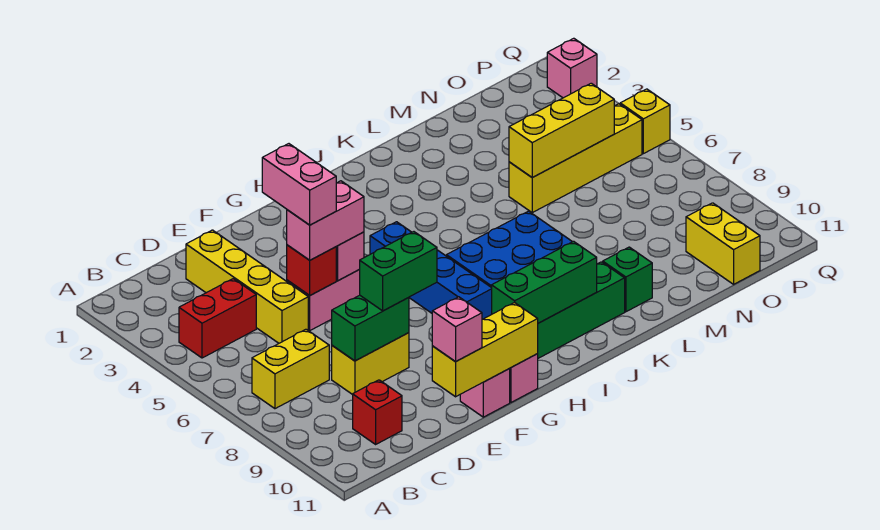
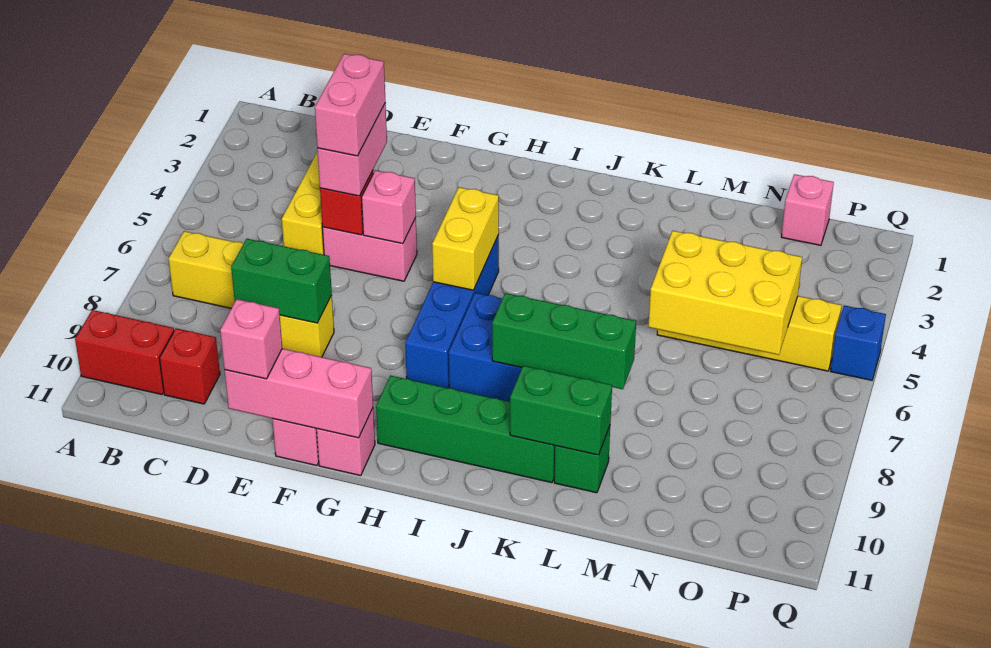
red brick B4:C4 level 1 -> red brick A10:B10 level 1
pink brick E5:F5 level 3 -> pink brick E4:E5 level 3
green brick E8:F8 level 3 -> green brick K10:L10 level 2
yellow brick E11:G11 level 2 -> pink brick E11:G11 level 2
green brick H10:J10 level 2 -> green brick J8:L8 level 2
yellow brick M5:O5 level 2 -> yellow brick M5:O6 level 2
yellow brick O10:O11 level 1 -> yellow brick H5:H6 level 2
pink brick Q2 level 1 -> pink brick O1 level 1
yellow brick Q5 level 1 -> blue brick Q5 level 1

